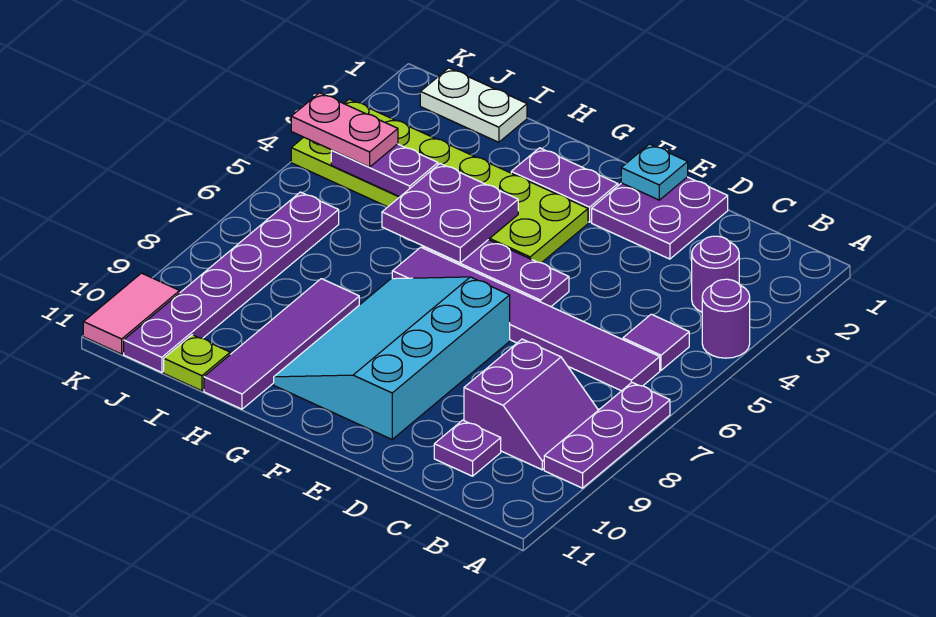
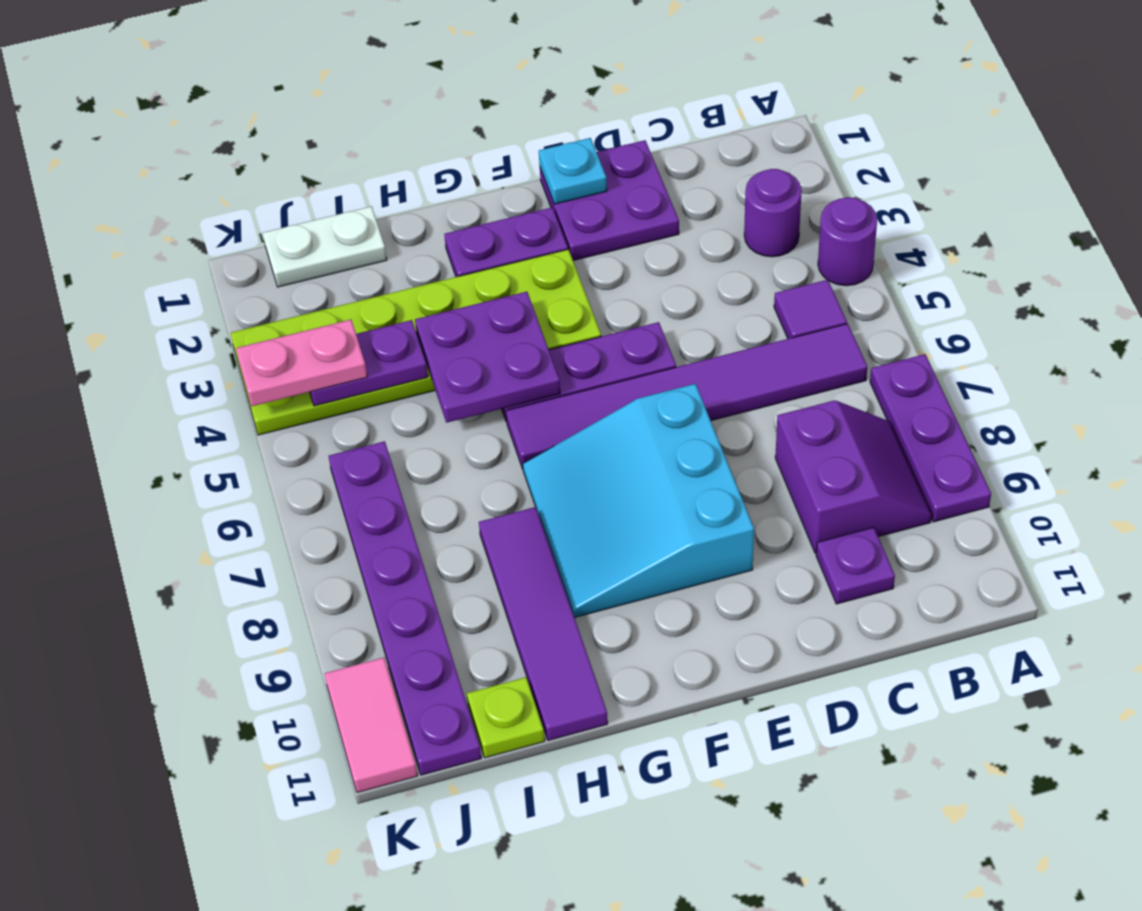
cyan slope E7:G10 level 1 top E -> cyan slope E7:G9 level 1 top E

